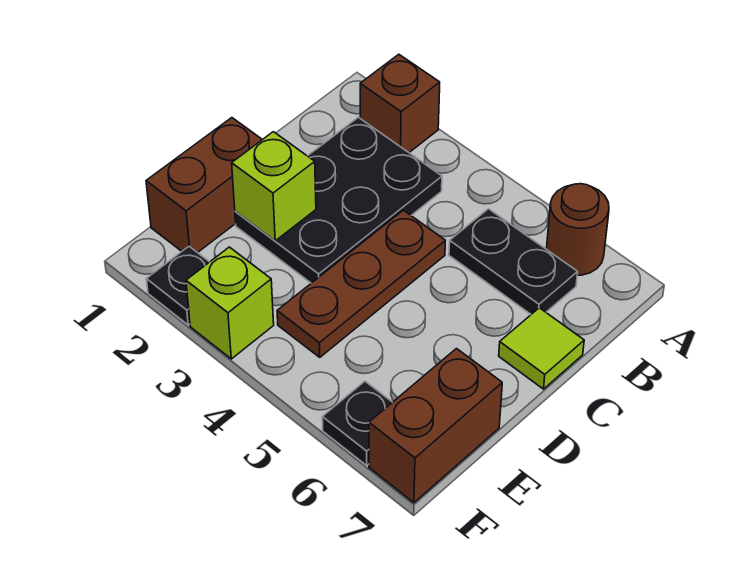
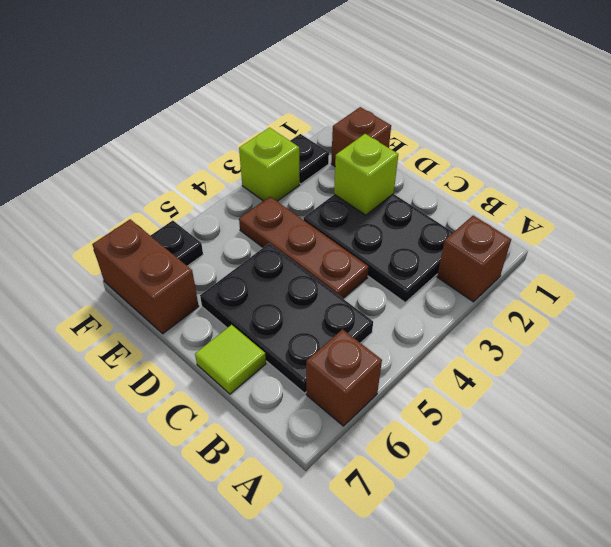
brown round brick A6 level 1 -> brown brick A6 level 1
black plate B5:B6 level 1 -> black plate B5:D6 level 1
brown brick D1:E1 level 1 -> brown brick E1 level 1

